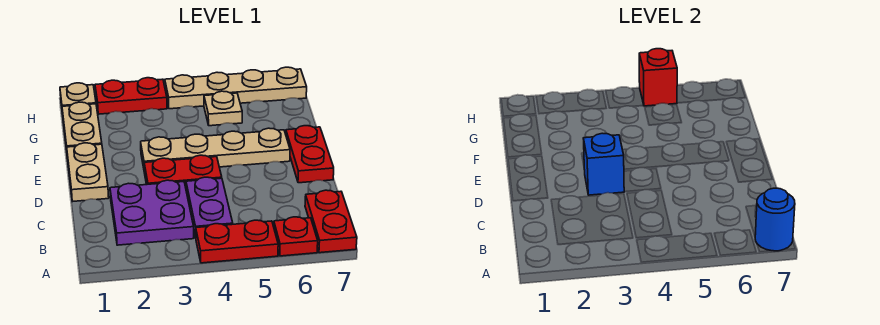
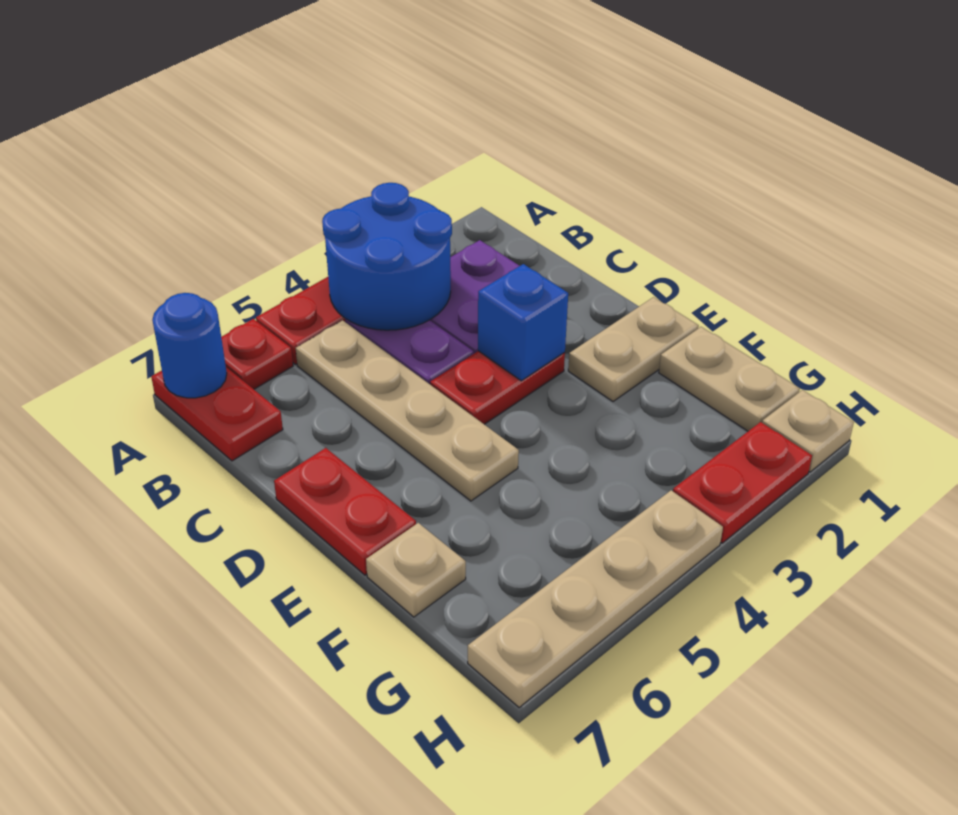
none -> blue round brick A3:B4 level 2
tan plate D1:E1 level 1 -> tan plate E1:E2 level 1
tan plate E3:E6 level 1 -> tan plate B5:E5 level 1
tan plate G5 level 1 -> tan plate F7 level 1
red brick H5 level 2 -> none

